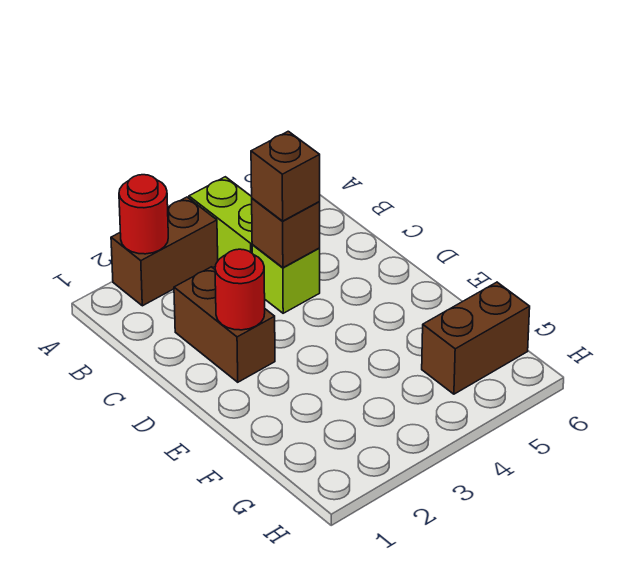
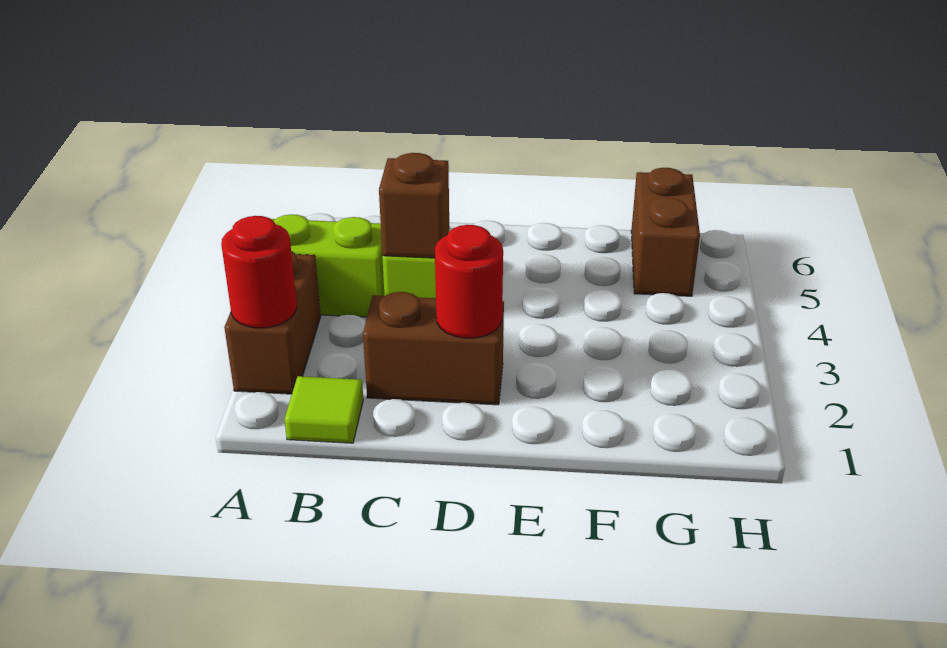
none -> lime tile B1 level 1
brown brick C4 level 3 -> none

